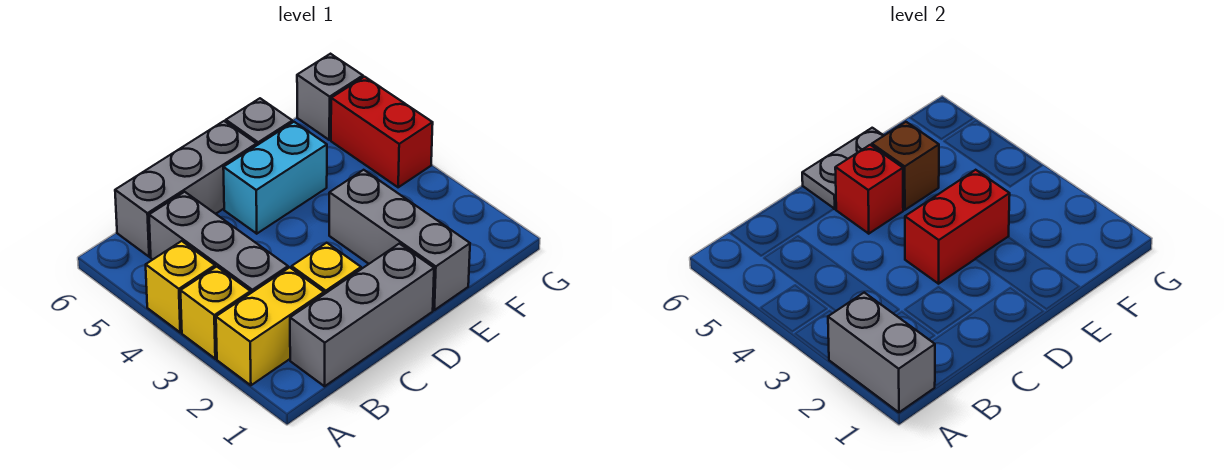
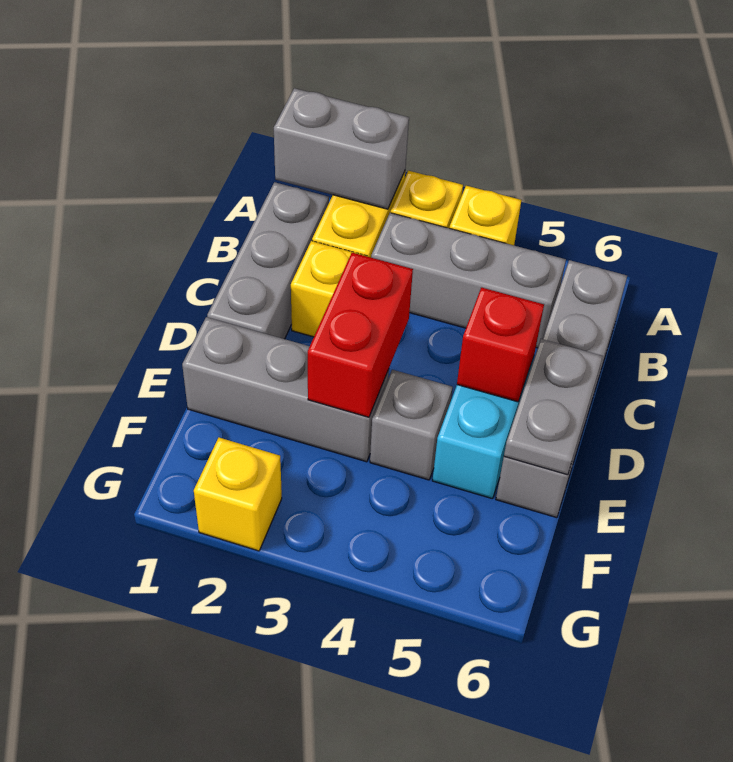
brown brick E5 level 2 -> none
none -> yellow brick G2 level 1
red brick G4:G5 level 1 -> none
grey brick G6 level 1 -> grey brick E4 level 1

